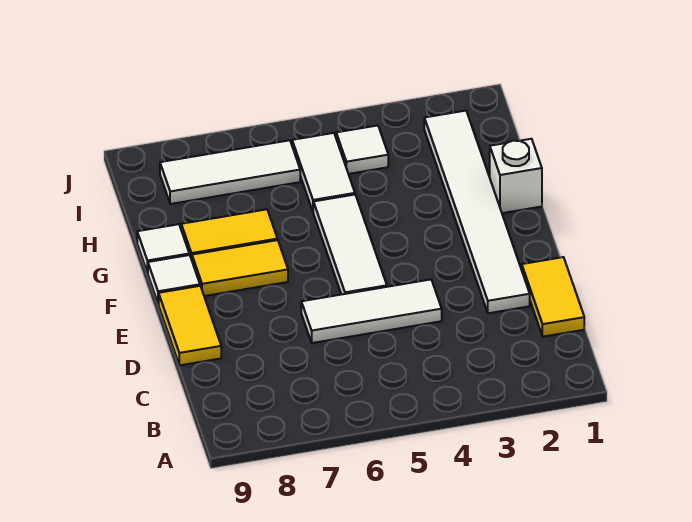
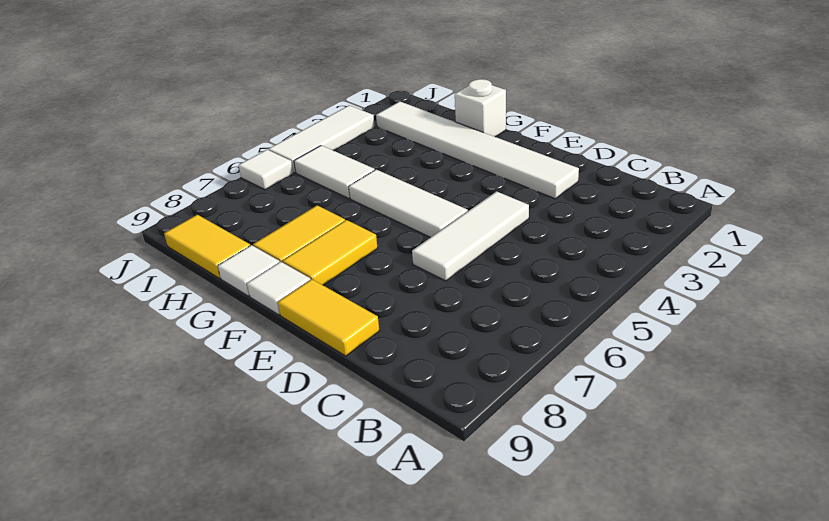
yellow tile C1:D1 level 1 -> yellow tile H9:I9 level 1
white tile I4 level 1 -> white tile J6 level 1
white tile I6:I8 level 1 -> white tile J3:J5 level 1

